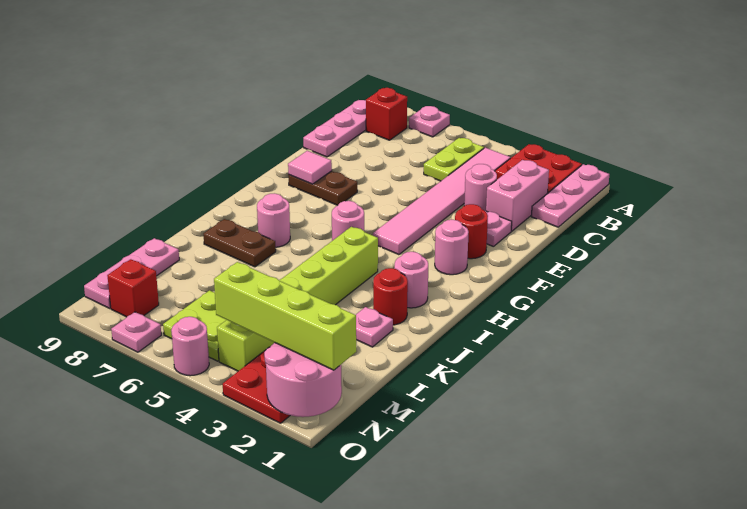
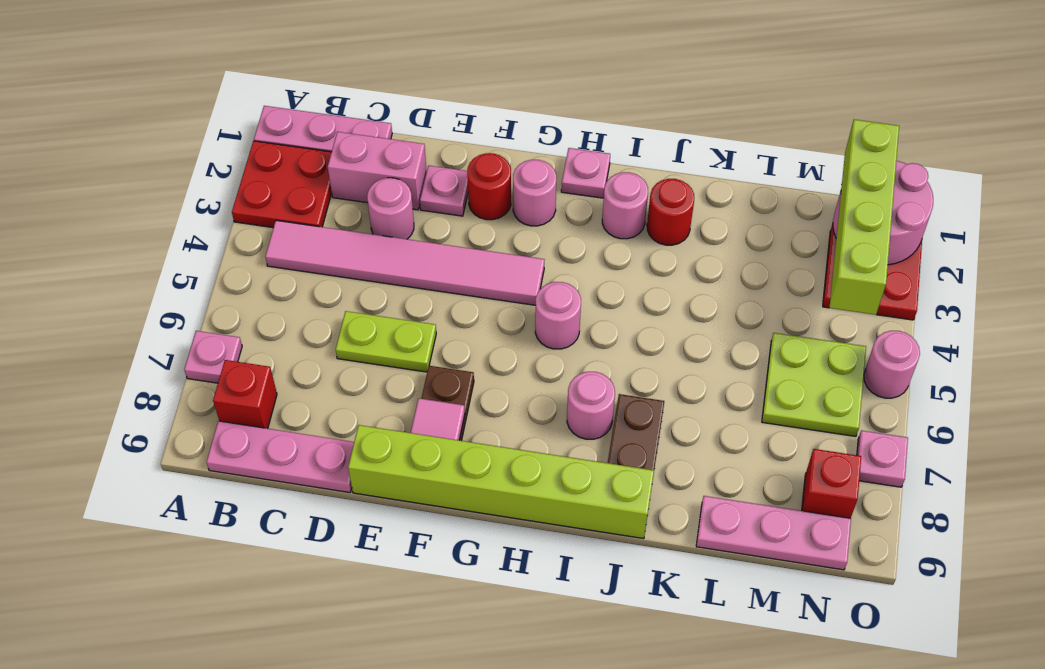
lime plate B5:C5 level 1 -> lime plate D6:E6 level 1
lime brick I4:N4 level 1 -> lime brick E9:J9 level 1
pink plate K2 level 1 -> pink plate H1 level 1

